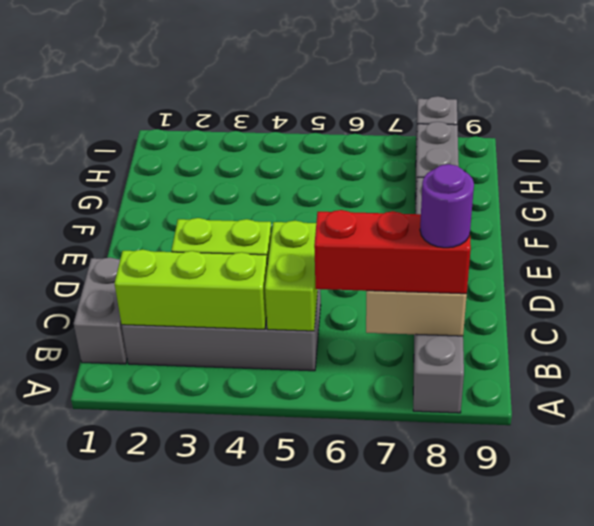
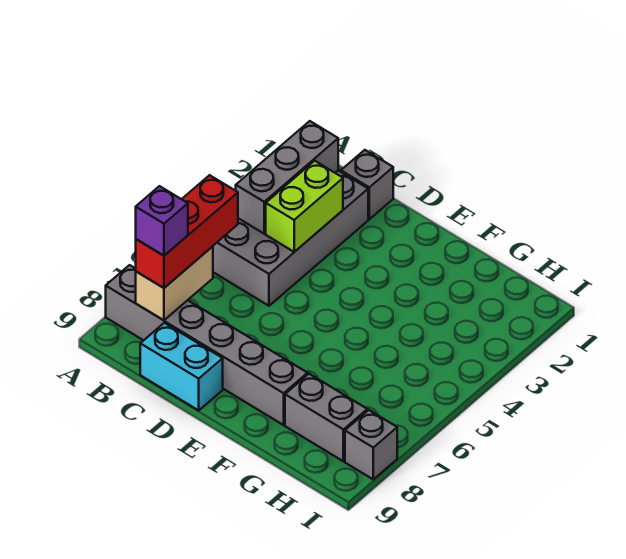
grey brick B1:C1 level 1 -> grey brick C1 level 1
lime brick B2:B4 level 2 -> grey brick B2:B4 level 2
lime brick B5:C5 level 2 -> none
purple round brick B8 level 4 -> purple brick B8 level 4
none -> cyan brick C9:D9 level 1

